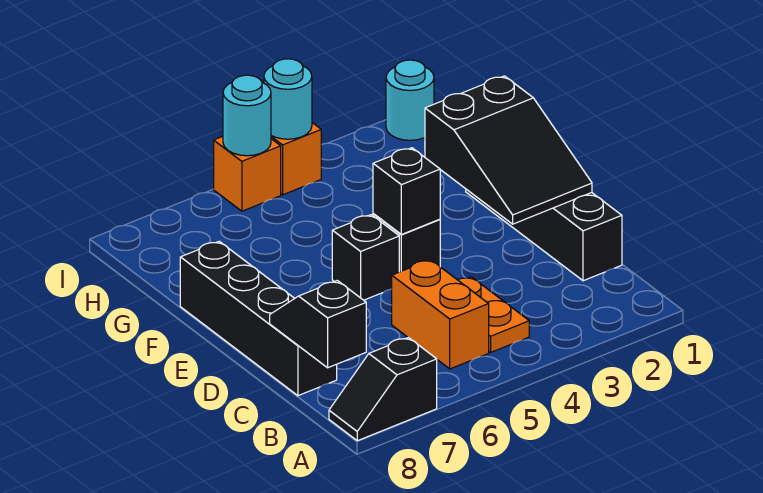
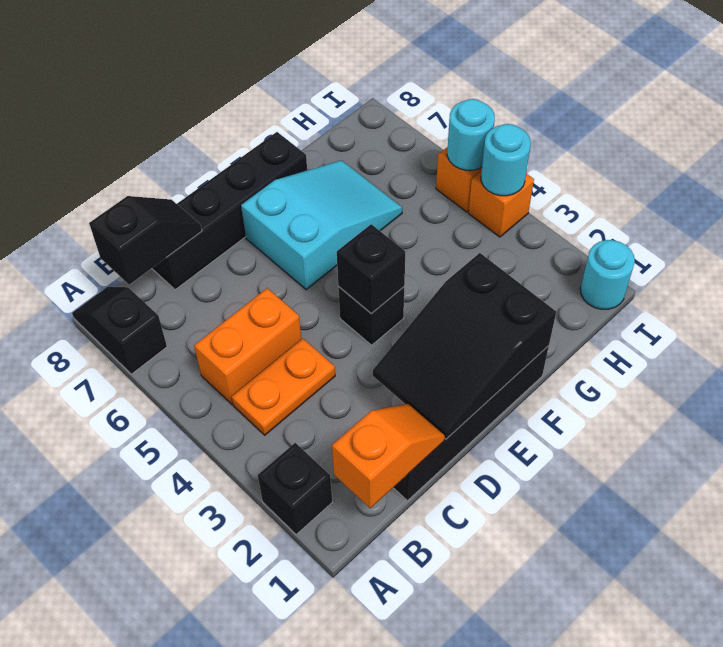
none -> orange slope B1:C1 level 2 top B
black brick E5 level 1 -> black brick A2 level 1
none -> cyan slope E6:G7 level 1 top E

